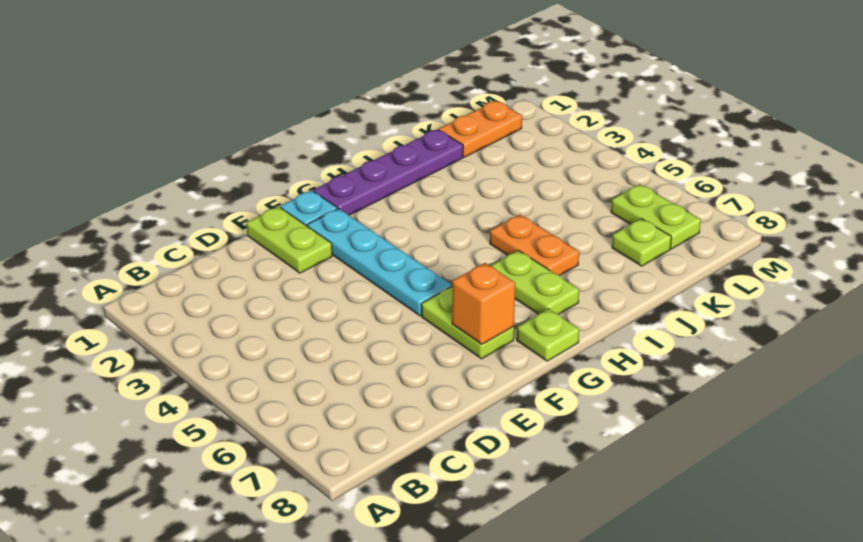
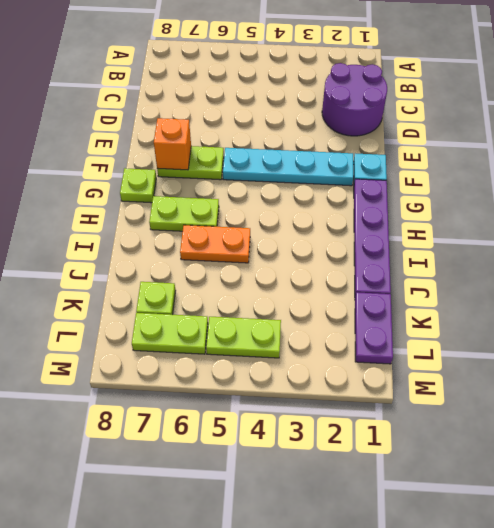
none -> purple round brick C1:D2 level 1
lime plate E1:E2 level 1 -> lime plate L4:L5 level 1
orange plate K1:L1 level 1 -> purple plate K1:L1 level 1

